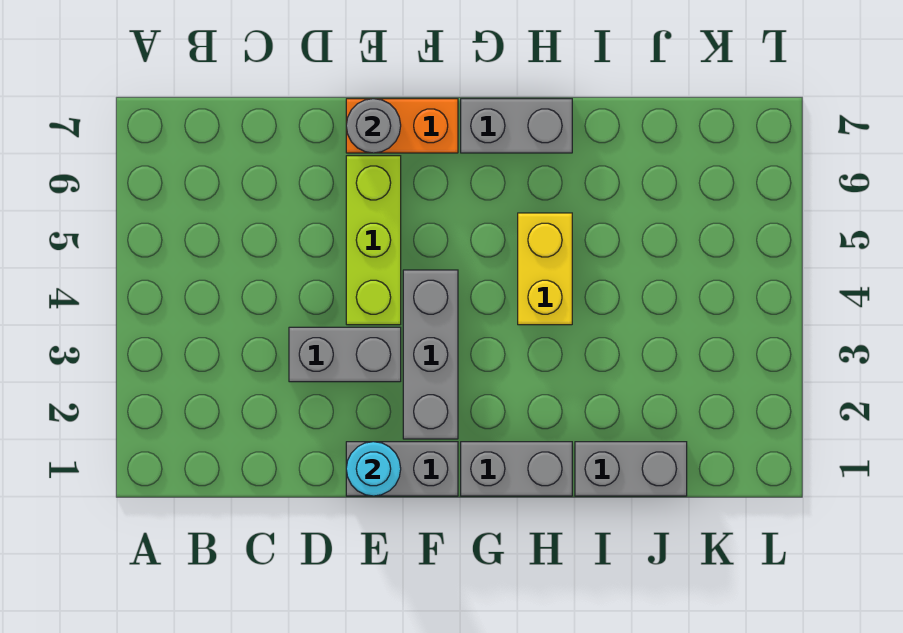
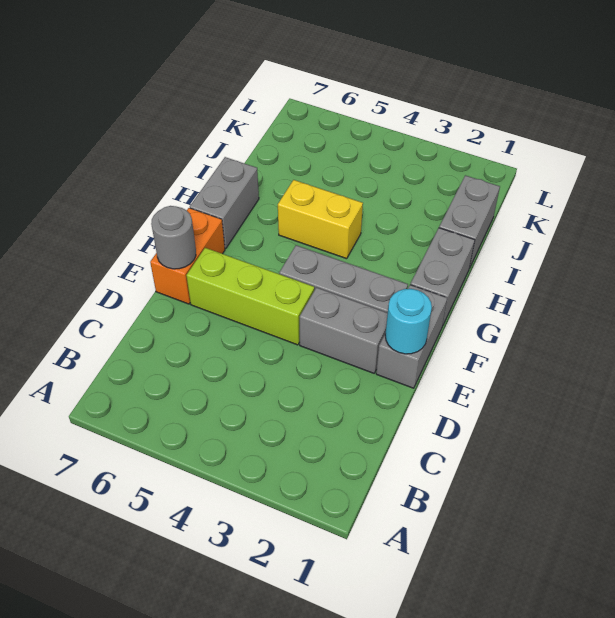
grey brick D3:E3 level 1 -> grey brick E2:E3 level 1

